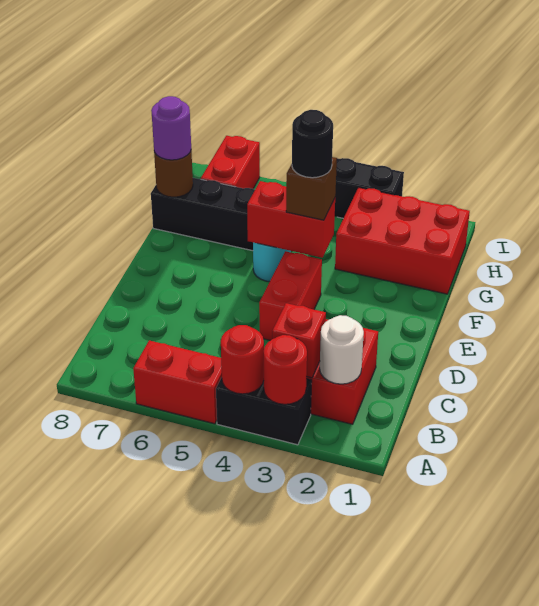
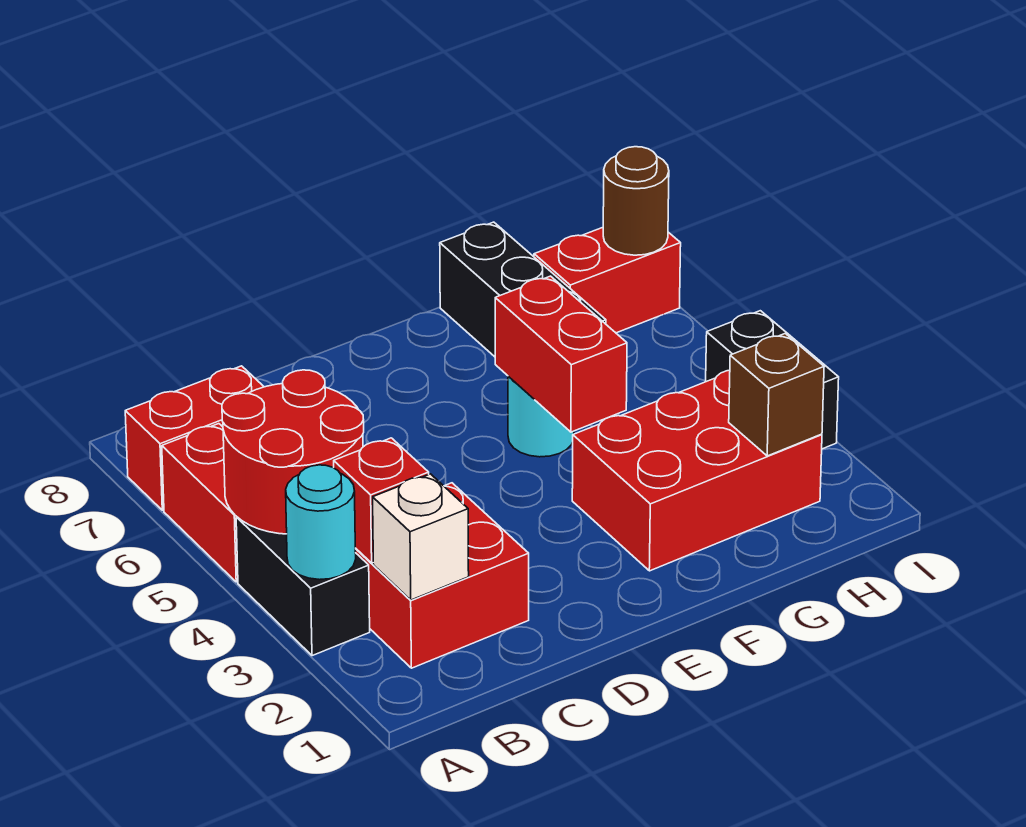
red round brick A3 level 2 -> cyan round brick A3 level 2
red round brick A4 level 2 -> red round brick A4:B5 level 2
white round brick B2 level 2 -> white brick B2 level 2
red brick D4:E4 level 1 -> red brick A7:B7 level 1
brown brick F4 level 3 -> brown brick H2 level 2
black round brick F4 level 4 -> none
red brick G1:H3 level 1 -> red brick F2:H3 level 1
brown round brick G8 level 2 -> brown round brick I7 level 2
purple round brick G8 level 3 -> none

